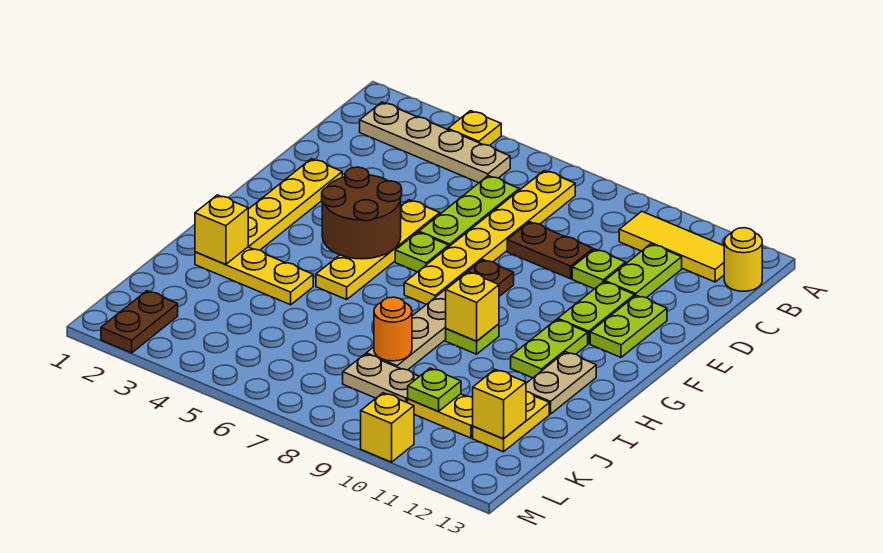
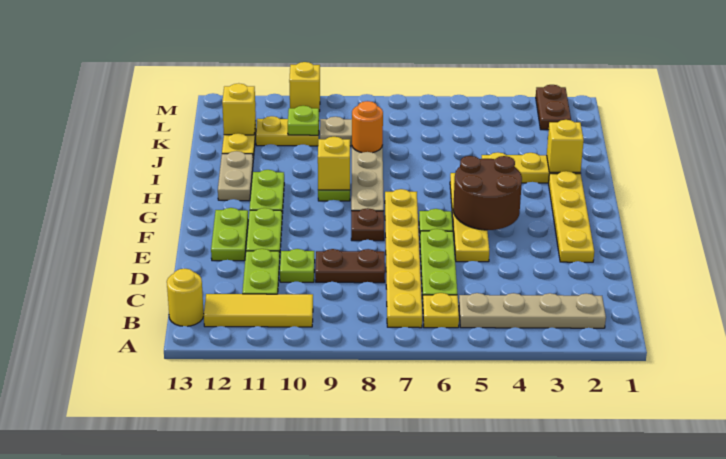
yellow plate A4 level 1 -> yellow plate B6 level 1

